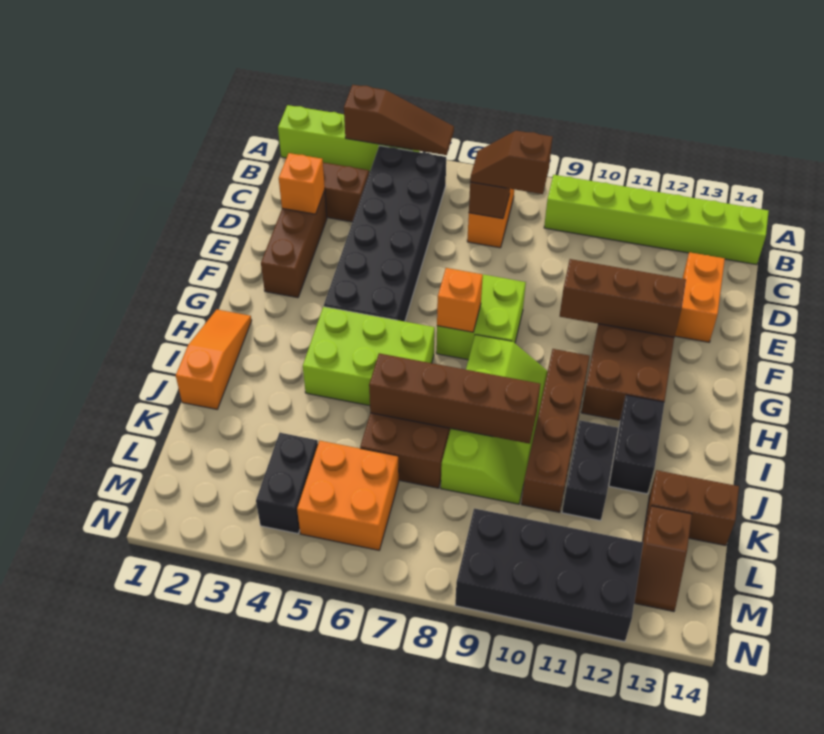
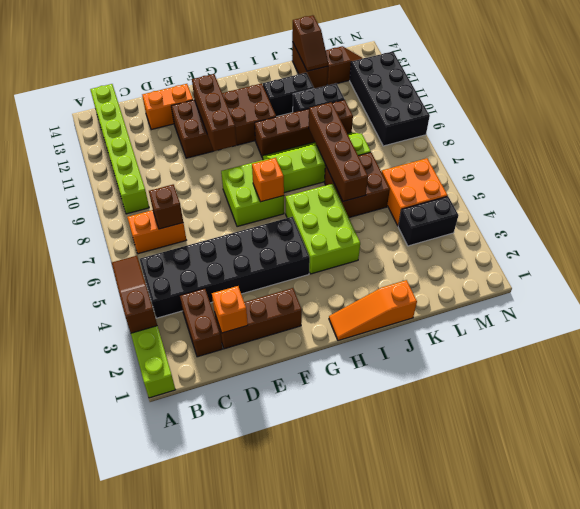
brown slope C7:C8 level 3 top 8 -> brown slope K13:K14 level 2 top 14

